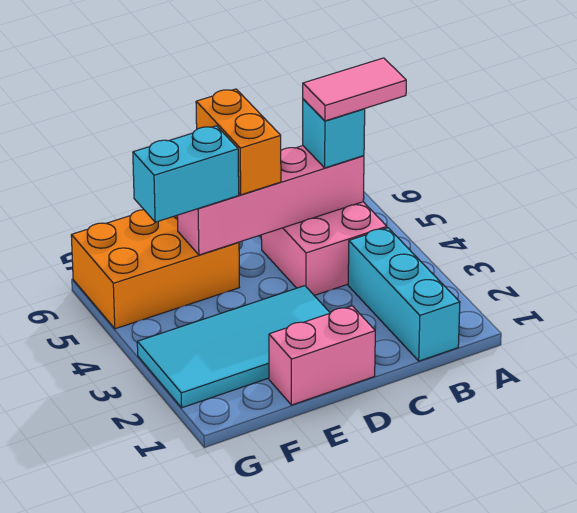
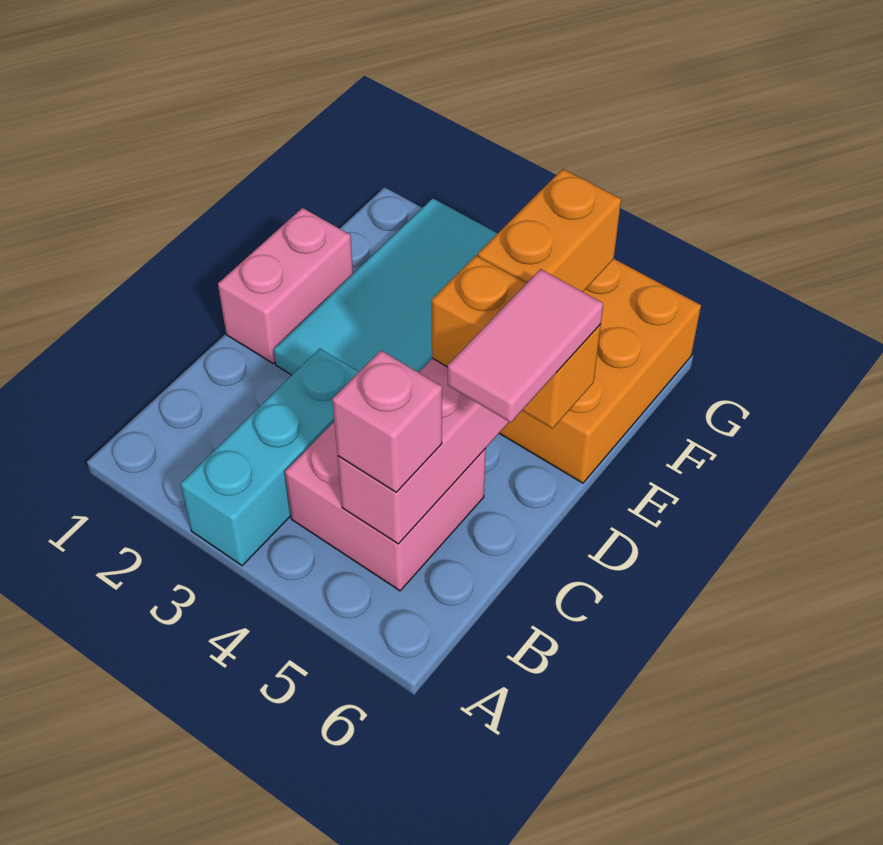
pink tile A5:B5 level 4 -> pink tile C6:D6 level 4
cyan brick B1:B3 level 1 -> cyan brick A3:C3 level 1
cyan brick B5 level 3 -> pink brick B5 level 3
cyan brick E5:F5 level 3 -> orange brick E5:F5 level 3

